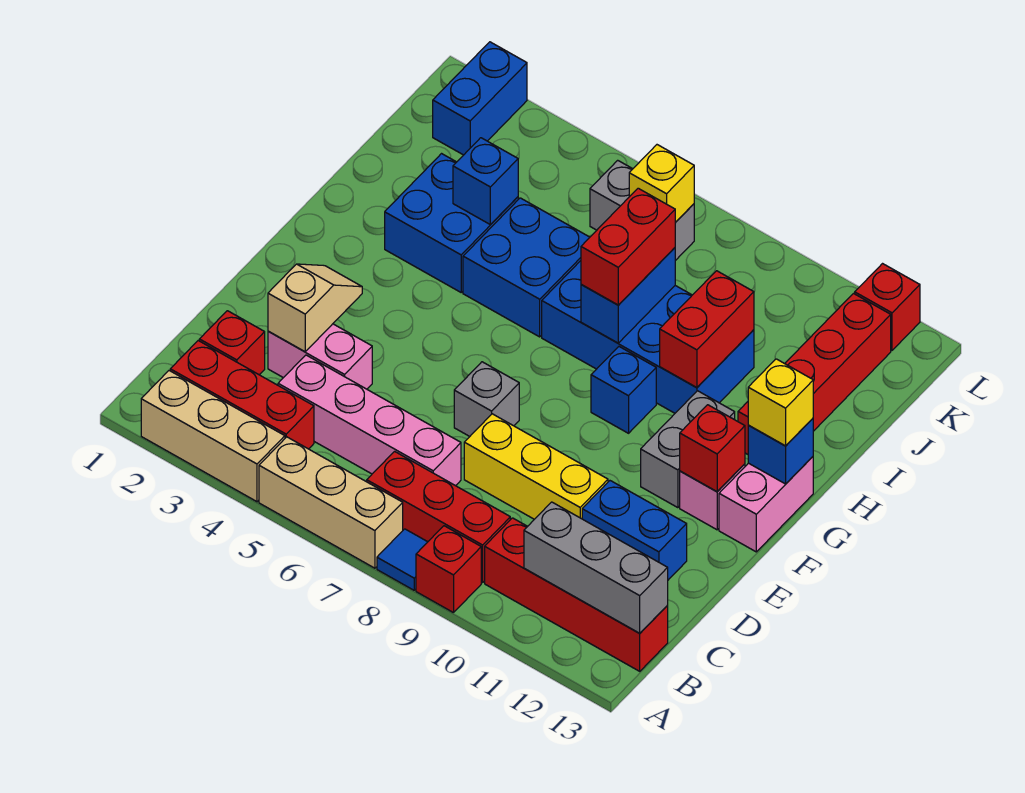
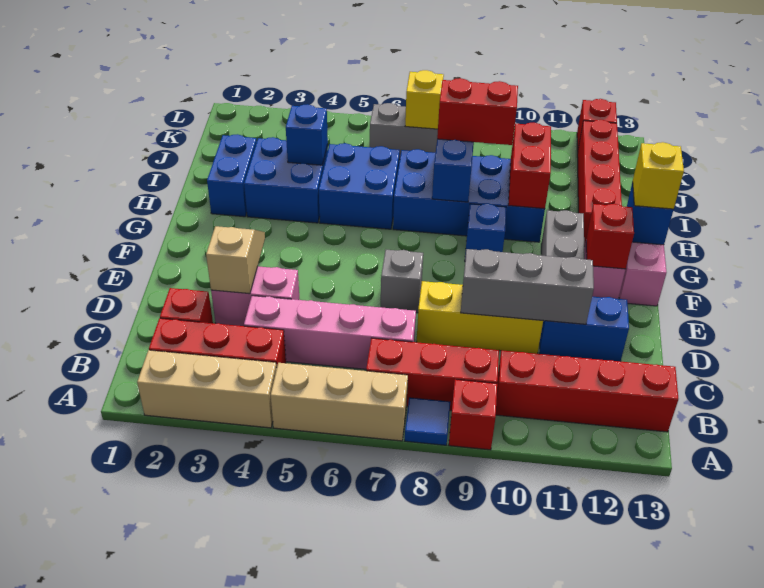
grey brick B11:B13 level 2 -> grey brick D9:D11 level 2
red brick H8:I8 level 3 -> red brick I8:I9 level 3
blue brick K2:L2 level 1 -> blue brick H2:I2 level 1

